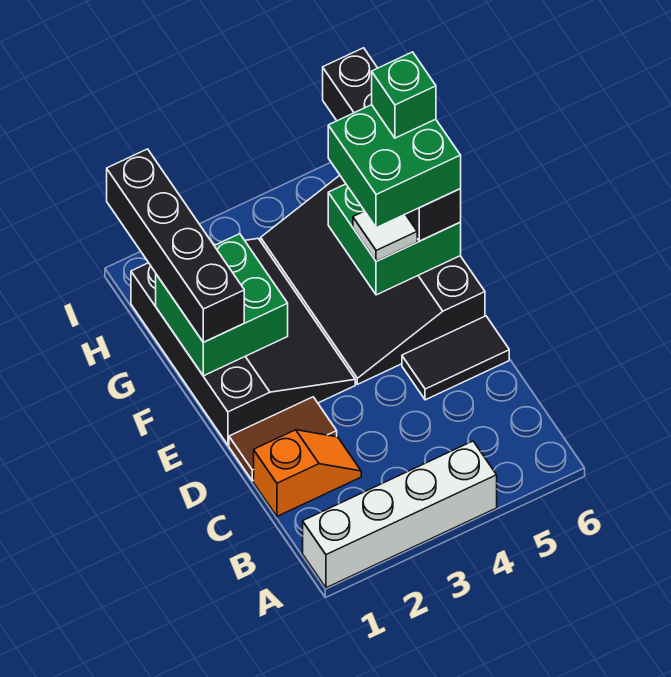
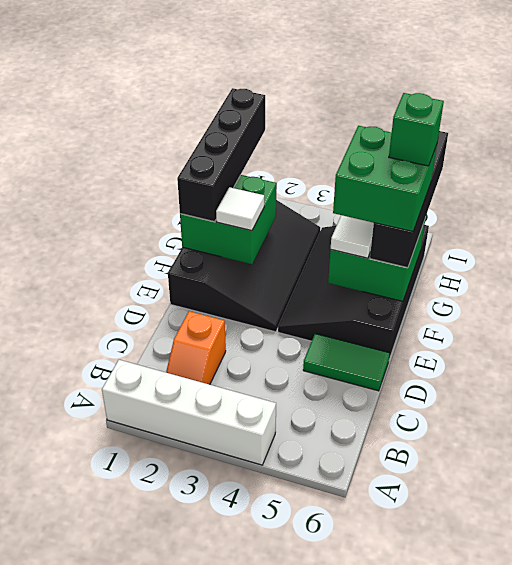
orange slope C1:C2 level 1 top 1 -> orange slope B2:C2 level 1 top C
brown tile D1:D2 level 1 -> none
black tile D5:D6 level 1 -> green tile D5:D6 level 1
none -> white tile F2 level 3

